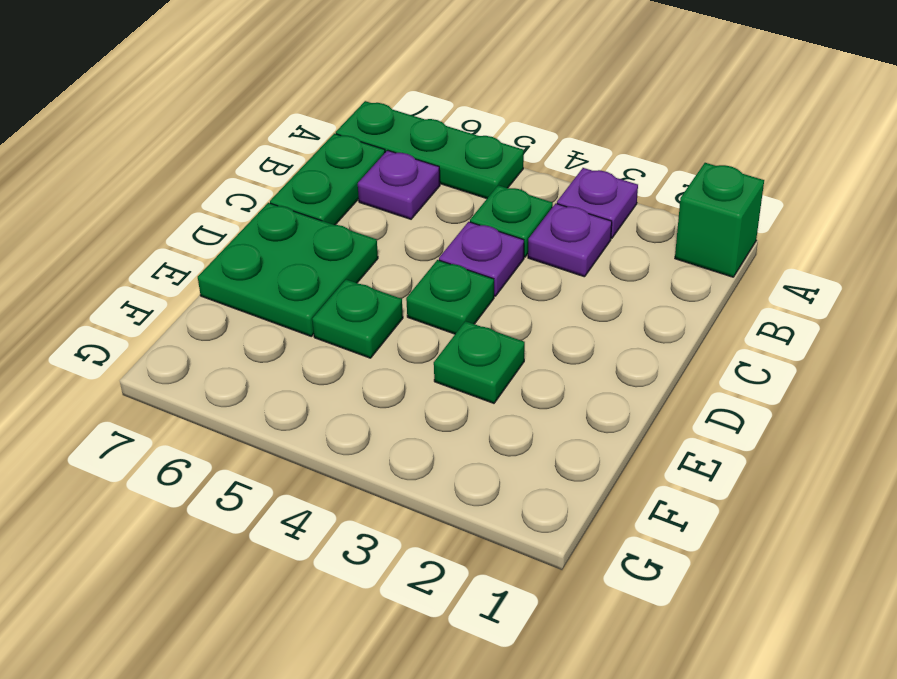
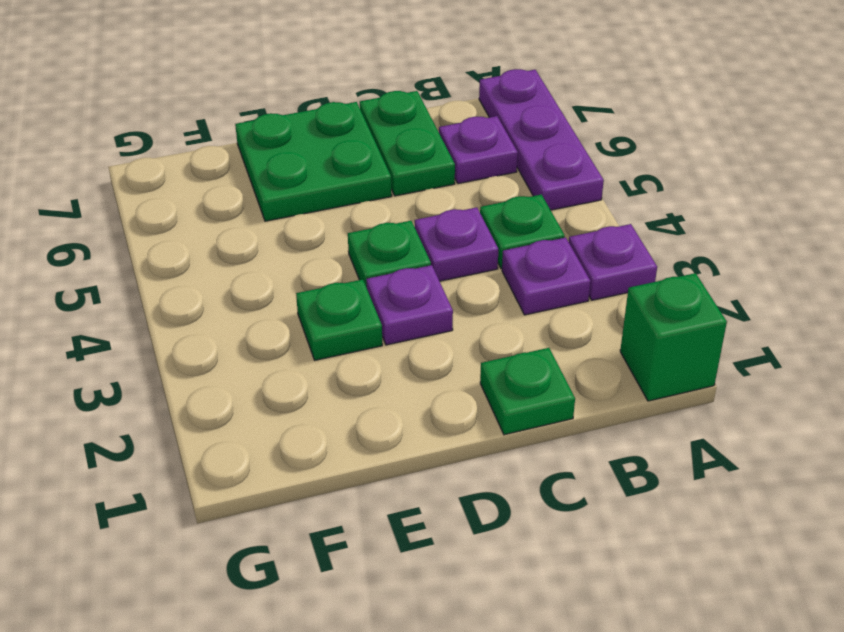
green plate A5:A7 level 1 -> purple plate A5:A7 level 1
green plate B7:C7 level 1 -> green plate C6:C7 level 1
none -> purple plate D3 level 1
green plate E5 level 1 -> green plate C1 level 1

